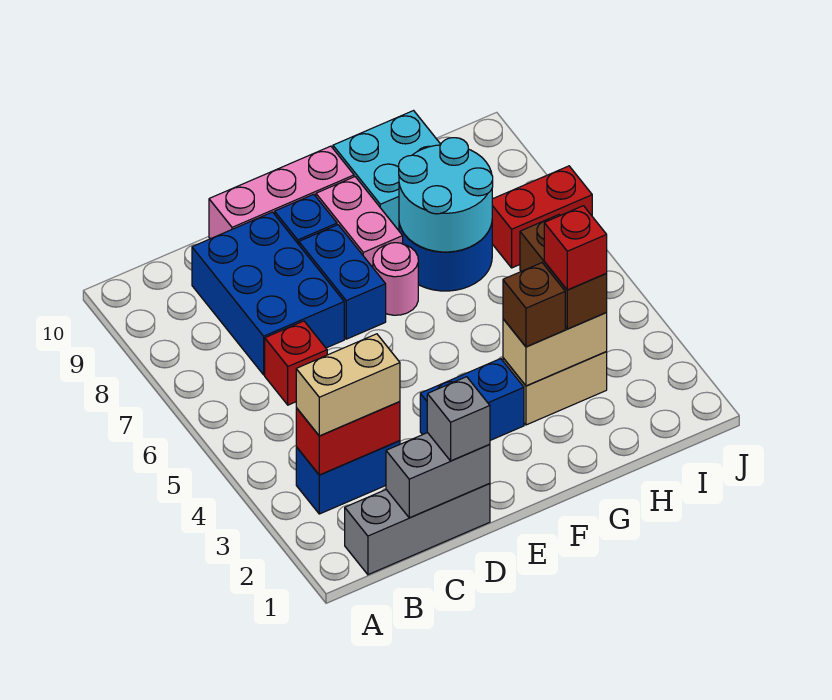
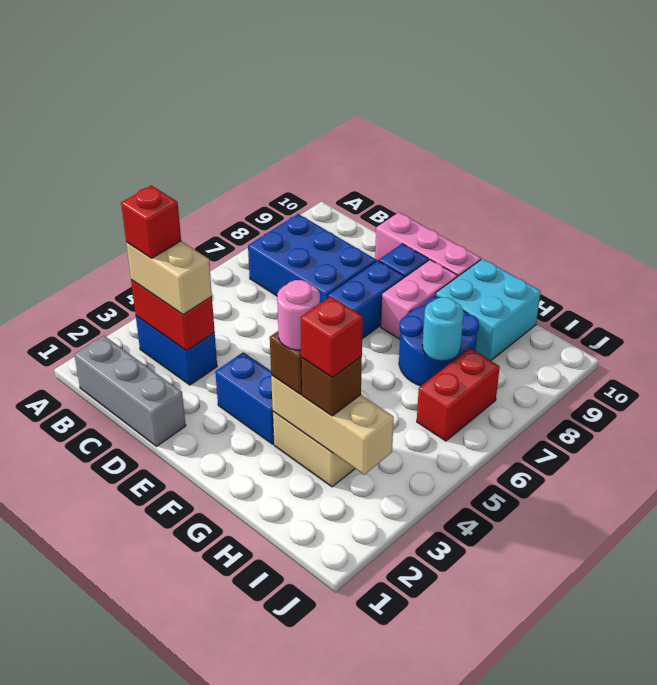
grey brick C1:D1 level 2 -> none
red brick C6 level 1 -> red brick B3 level 4
blue brick C7:D9 level 1 -> blue brick B7:D8 level 1
grey brick D1 level 3 -> none
pink round brick F7 level 1 -> pink round brick G3 level 4
tan brick G3:H3 level 2 -> tan brick G3:I3 level 2
cyan round brick G7:H8 level 2 -> cyan round brick H7 level 2
brown brick H3:H4 level 3 -> brown brick H3 level 3
red brick I7:J7 level 1 -> red brick I6:I7 level 1

